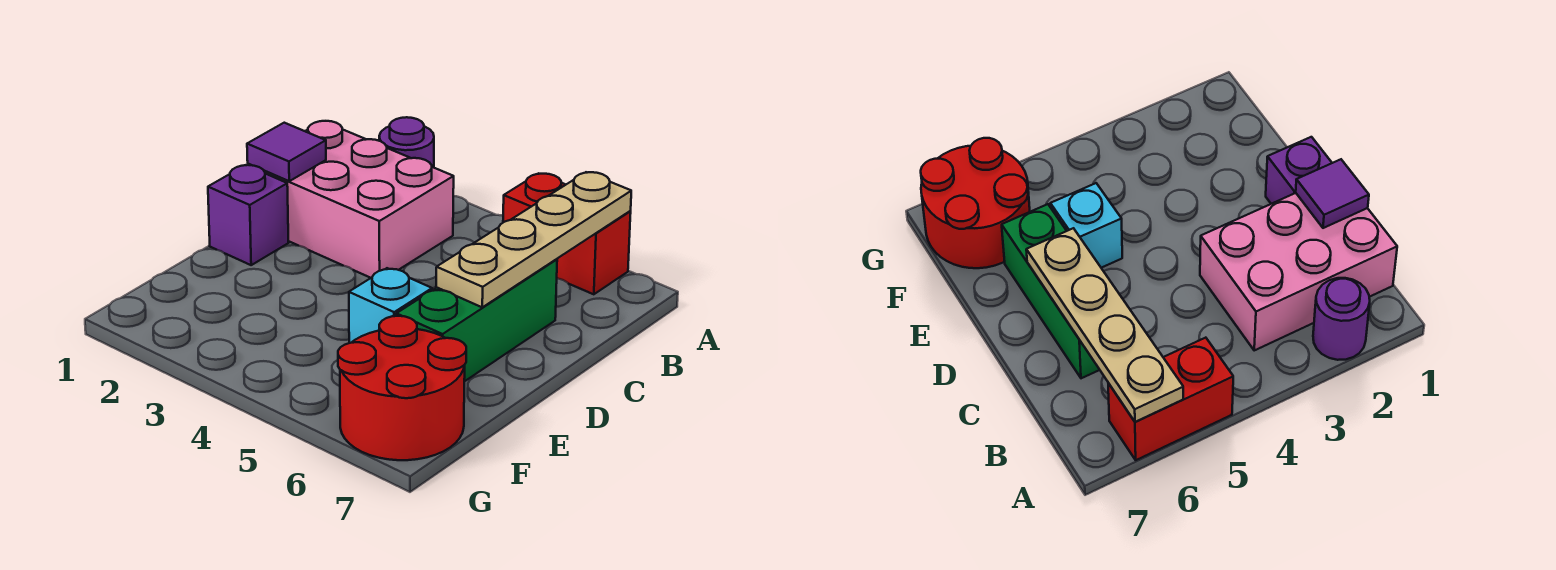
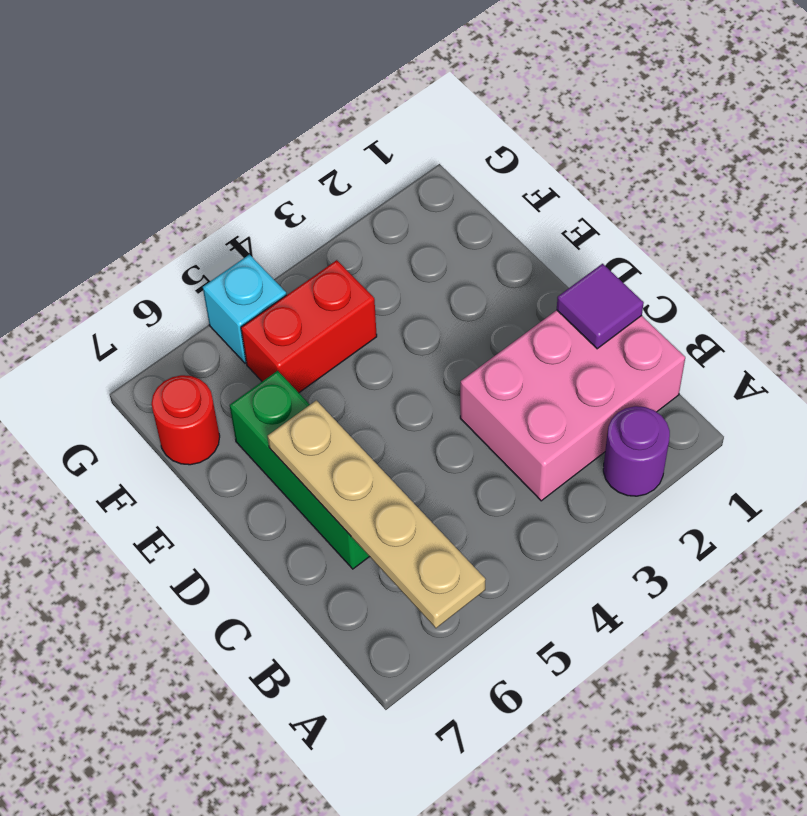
red brick A5:A6 level 1 -> red brick F4:F5 level 1
purple brick D1 level 1 -> none
cyan brick E5 level 1 -> cyan brick G5 level 1
red round brick F6:G7 level 1 -> red round brick F7 level 1

